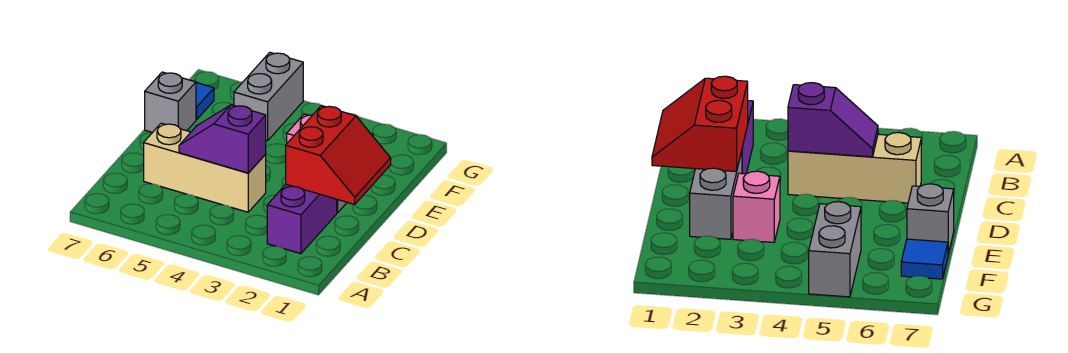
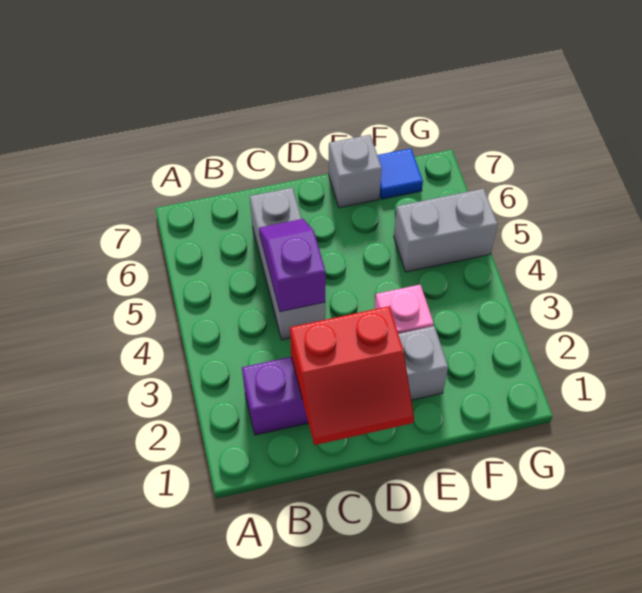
tan brick C4:C6 level 1 -> grey brick C4:C6 level 1

